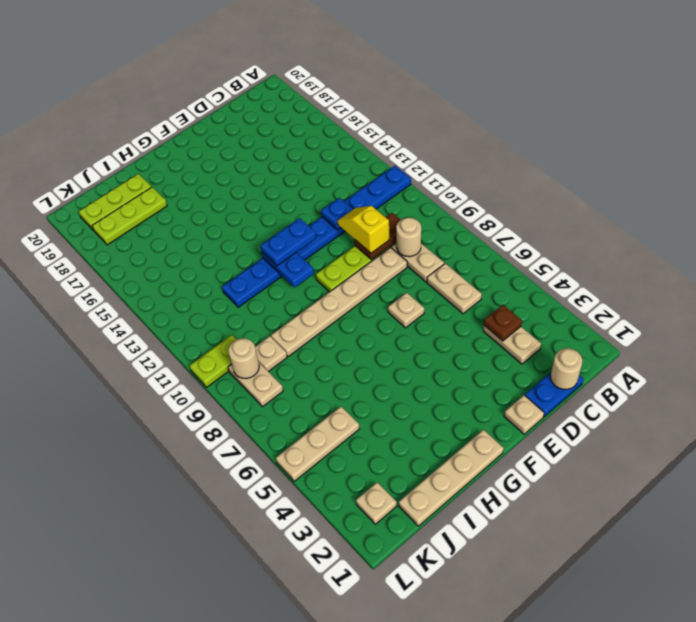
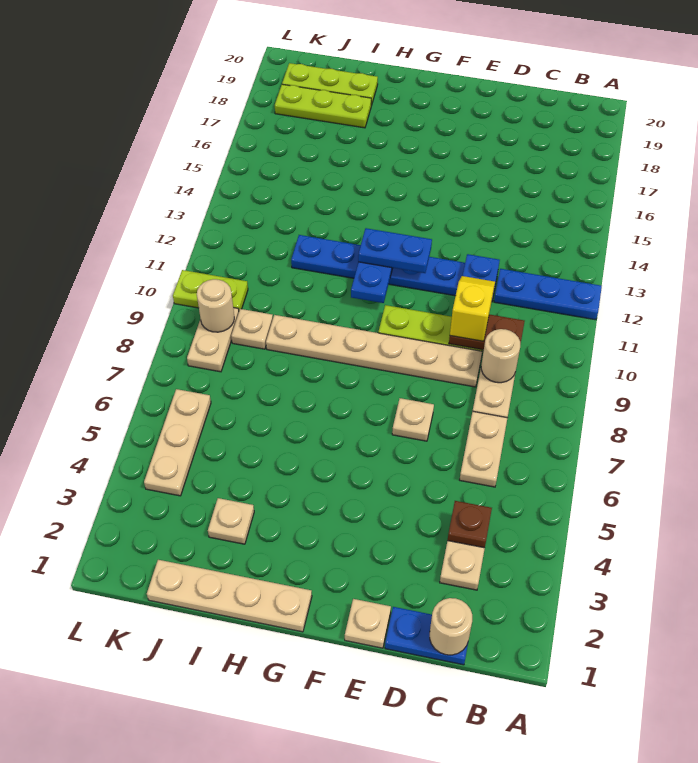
tan plate J5:L5 level 1 -> tan plate K4:K6 level 1
tan plate K2 level 1 -> tan plate I3 level 1

